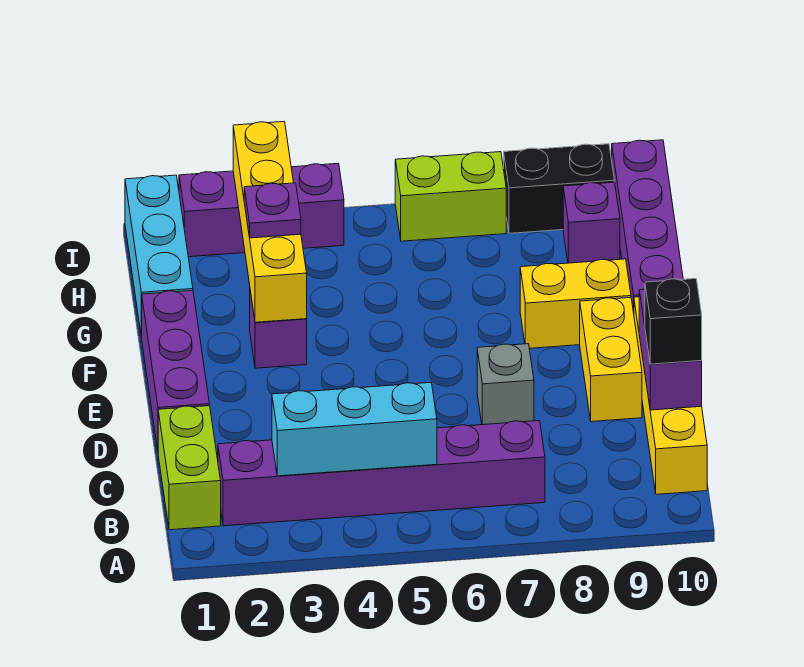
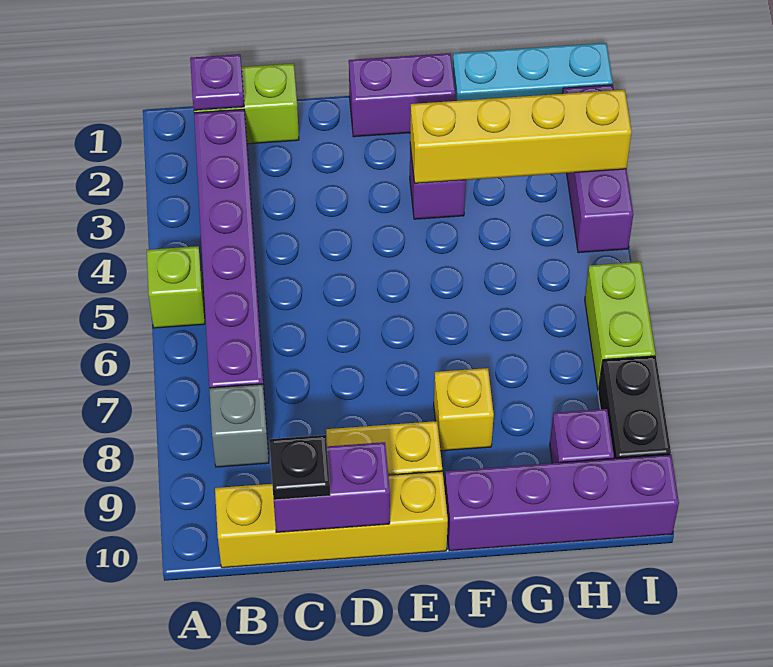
none -> lime brick A5 level 1
cyan brick B3:B5 level 2 -> none
black brick C10 level 3 -> black plate C10 level 3
purple brick D1:F1 level 1 -> purple brick E1:F1 level 1
grey brick D7 level 1 -> grey brick B8 level 1
yellow brick F8:F9 level 1 -> yellow brick F8 level 1
purple plate G3 level 3 -> purple plate B1 level 2

